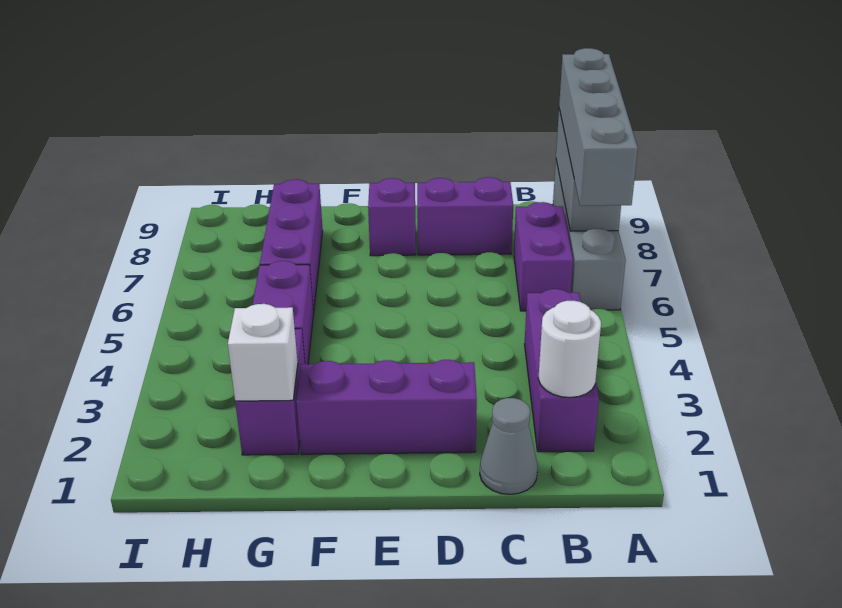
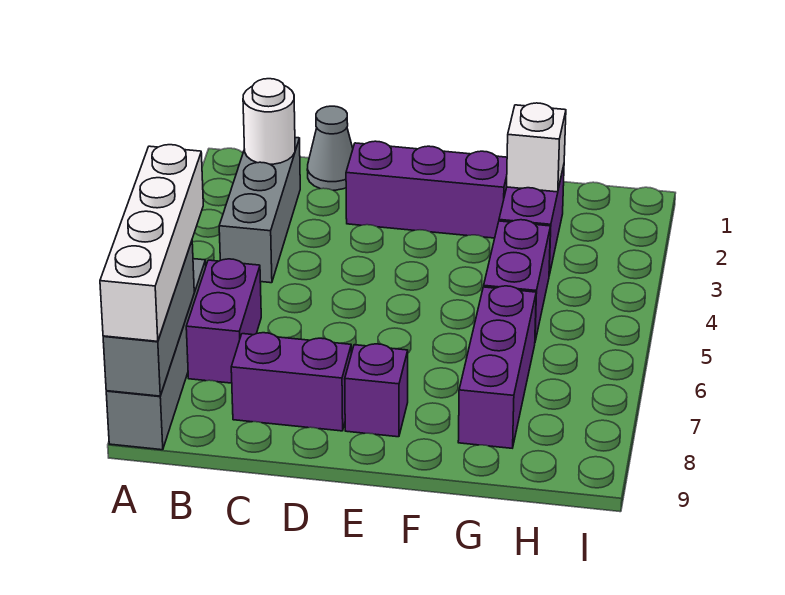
grey brick A6:A9 level 3 -> white brick A6:A9 level 3
purple brick B2:B4 level 1 -> grey brick B2:B4 level 1

